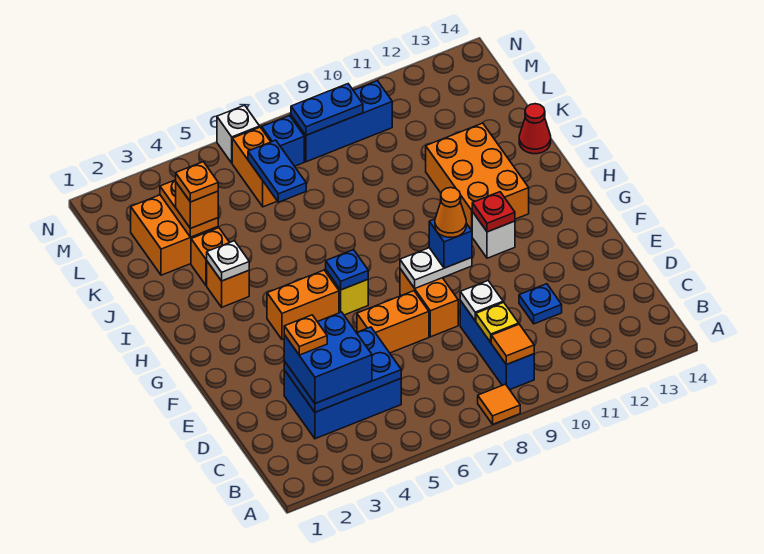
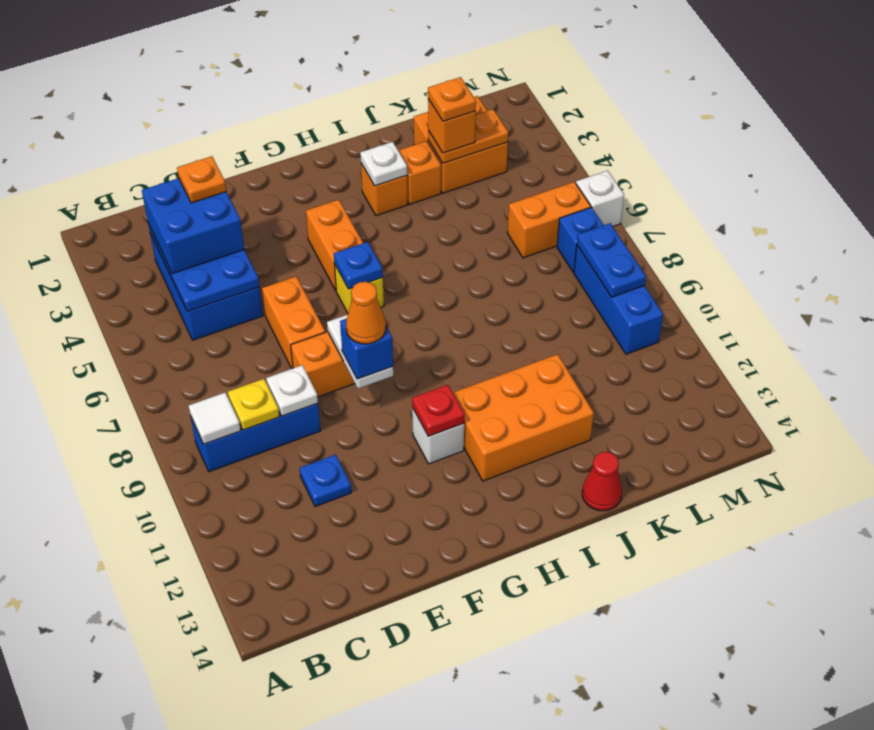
orange tile A8 level 1 -> none
orange tile B9 level 2 -> white tile B9 level 2
blue plate K6:L6 level 2 -> none

